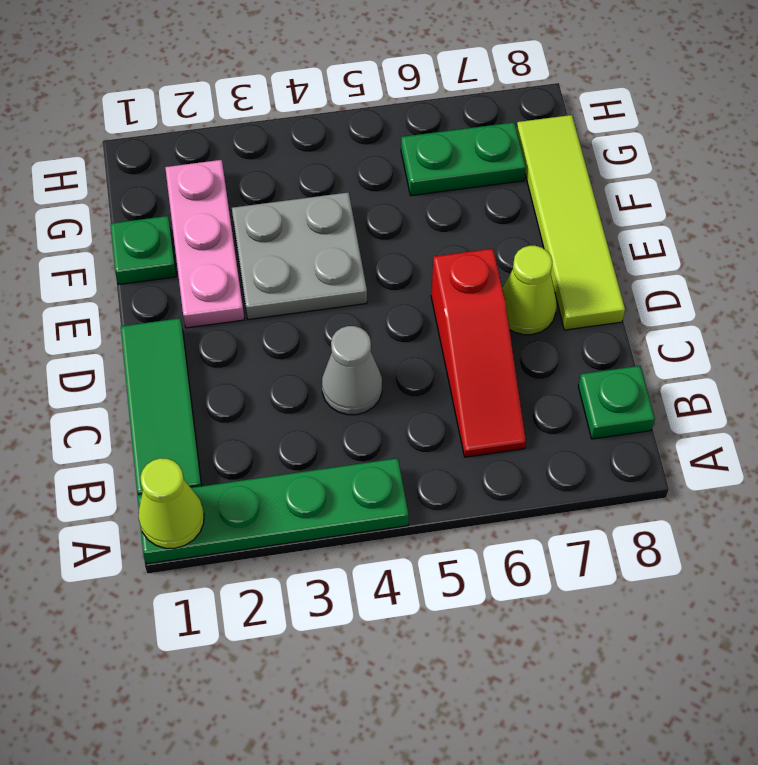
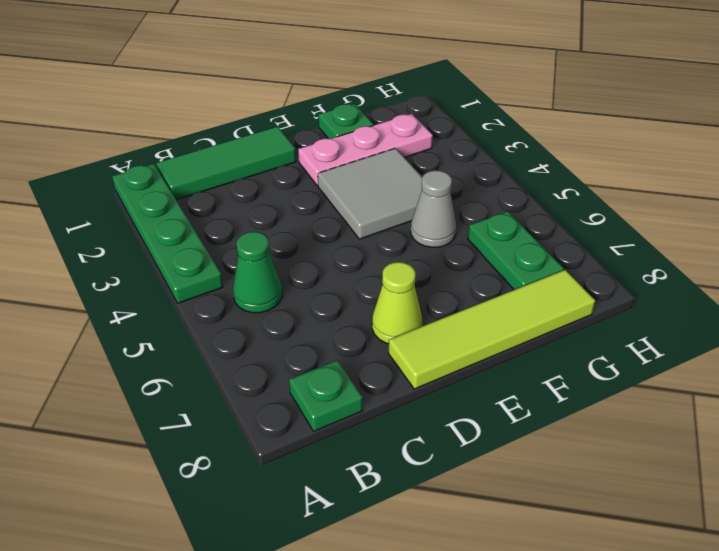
lime cone A1 level 2 -> none
none -> green cone B5 level 1
red slope B6:D6 level 1 top D -> none
grey cone C4 level 1 -> grey cone F5 level 1
grey plate E3:F4 level 1 -> grey tile E3:F4 level 1

